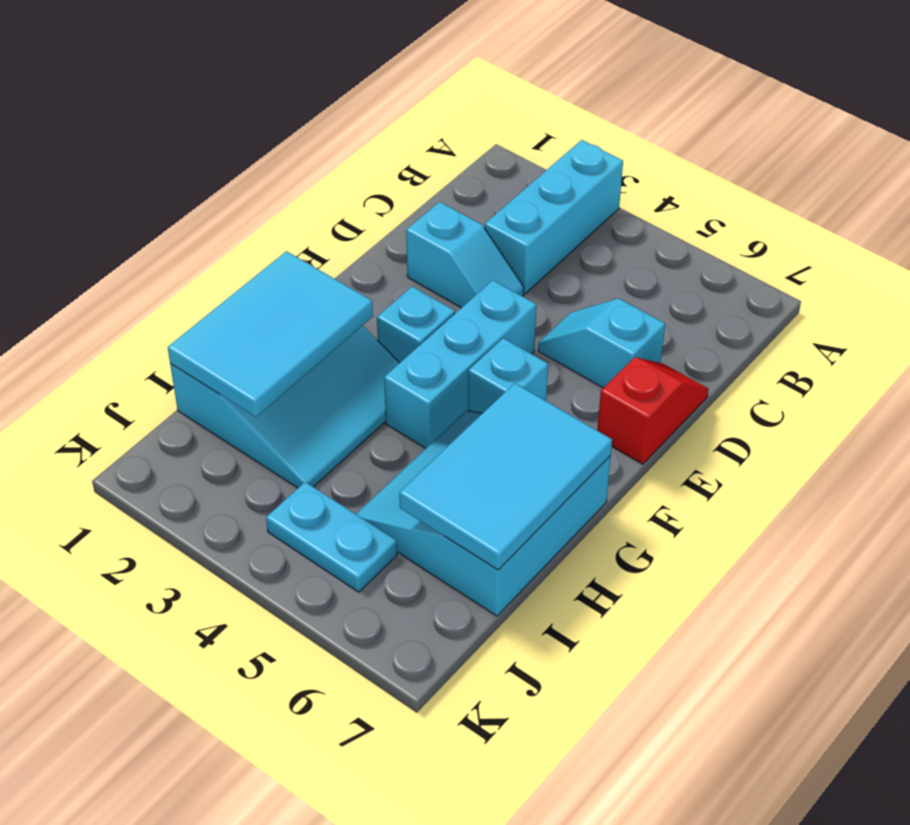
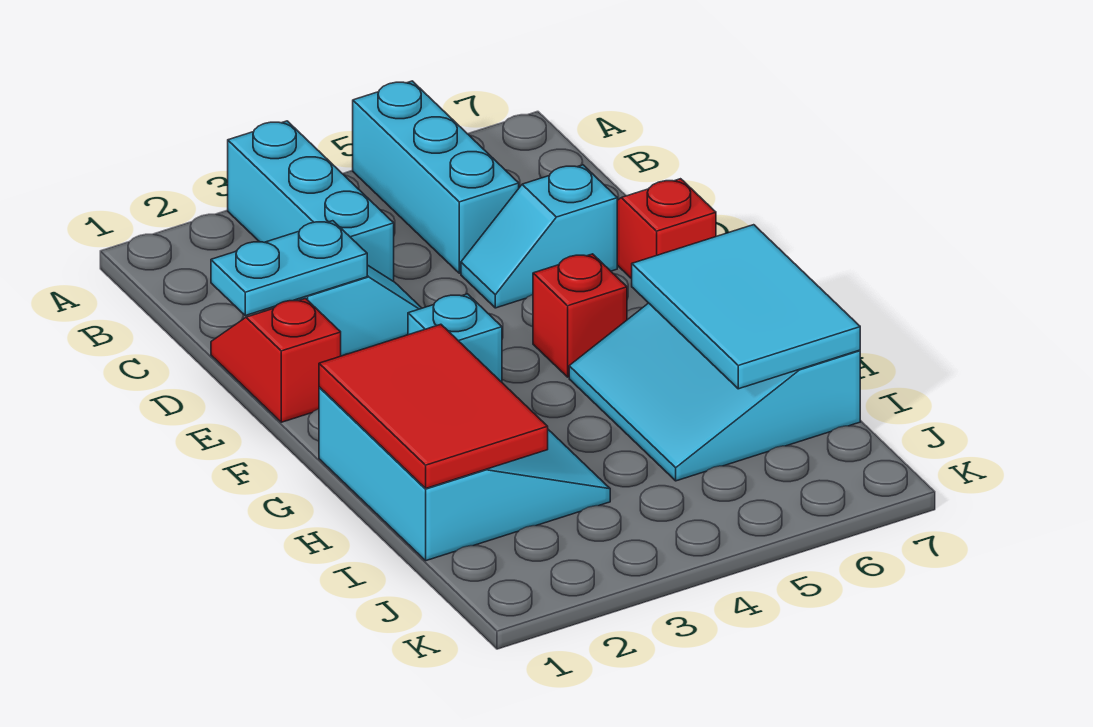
none -> red slope D1:E1 level 1 top E
cyan brick E4:G4 level 1 -> cyan brick A5:C5 level 1
cyan brick F5 level 1 -> red brick F5 level 1
cyan tile G1:I2 level 2 -> red tile G1:I2 level 2
cyan plate J4:J5 level 1 -> cyan plate D1:D2 level 2

